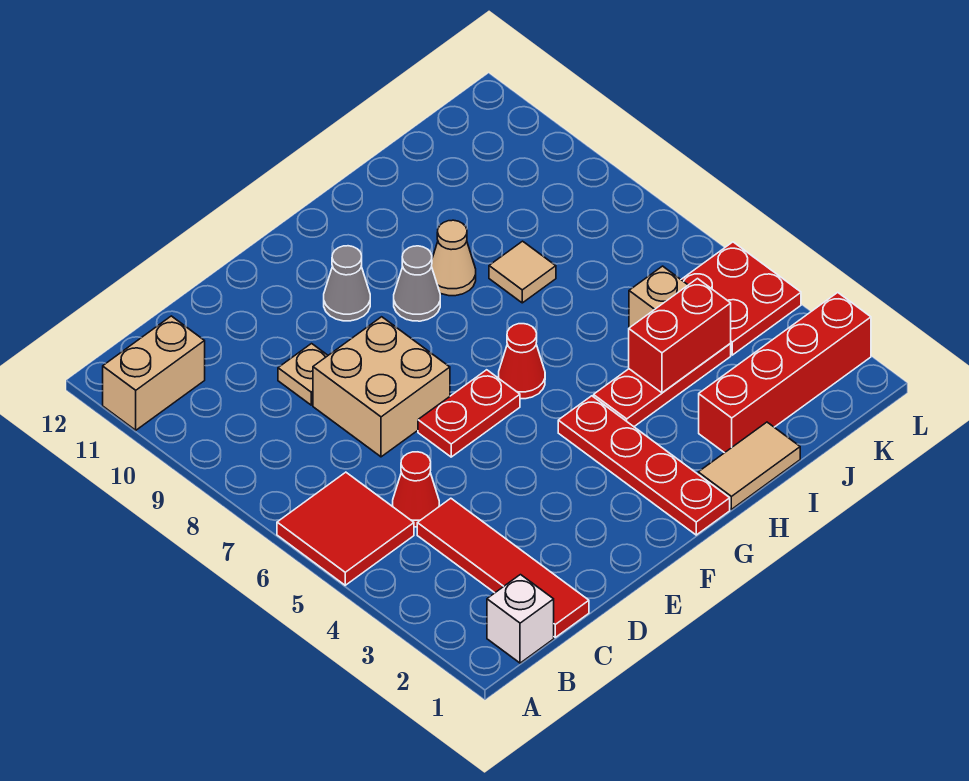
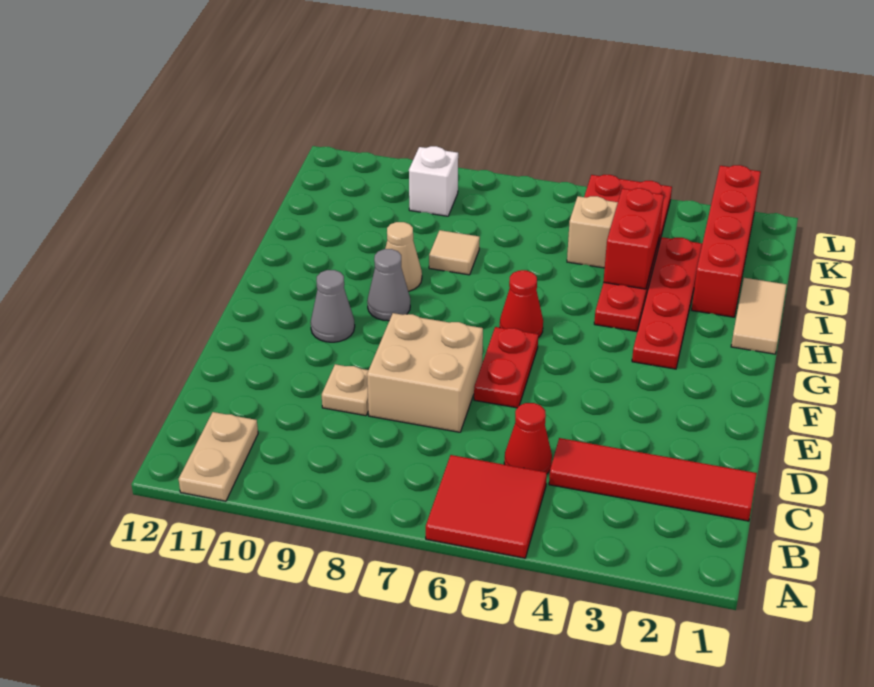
tan brick A11:B11 level 1 -> tan plate A11:B11 level 1
white brick B1 level 1 -> white brick K9 level 1
red plate G1:G4 level 1 -> red plate G3:J3 level 1

